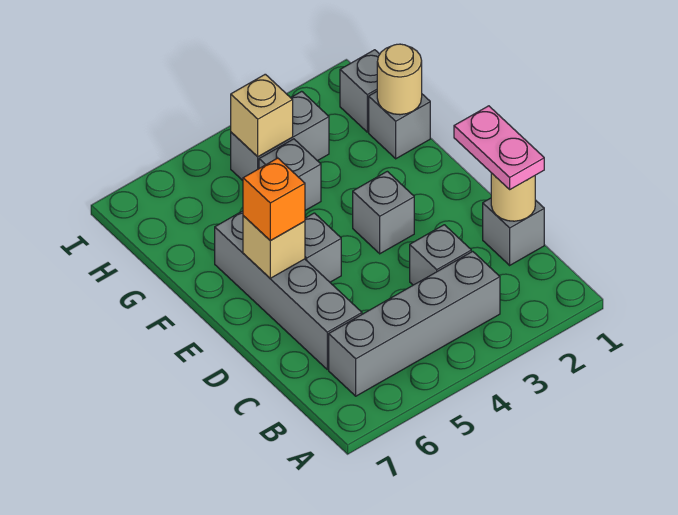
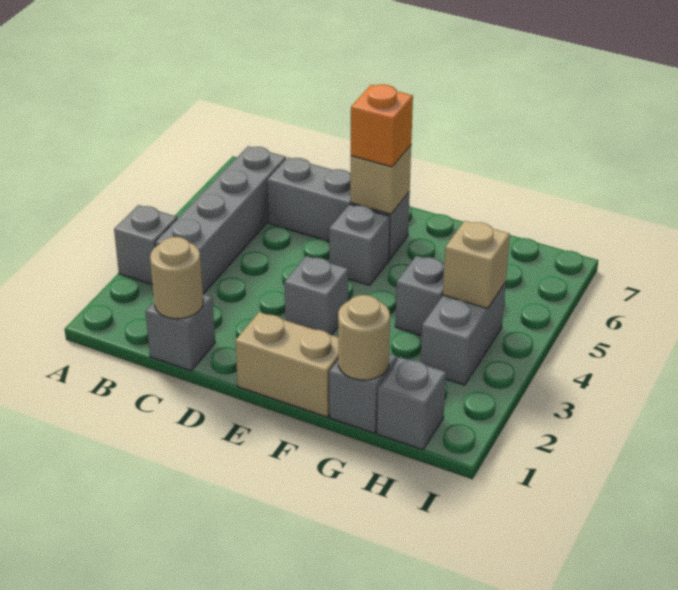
pink plate C1:D1 level 3 -> none
grey brick C3 level 1 -> grey brick A3 level 1
grey brick C6:F6 level 1 -> grey brick C6:E6 level 1
none -> tan brick E1:F1 level 1

